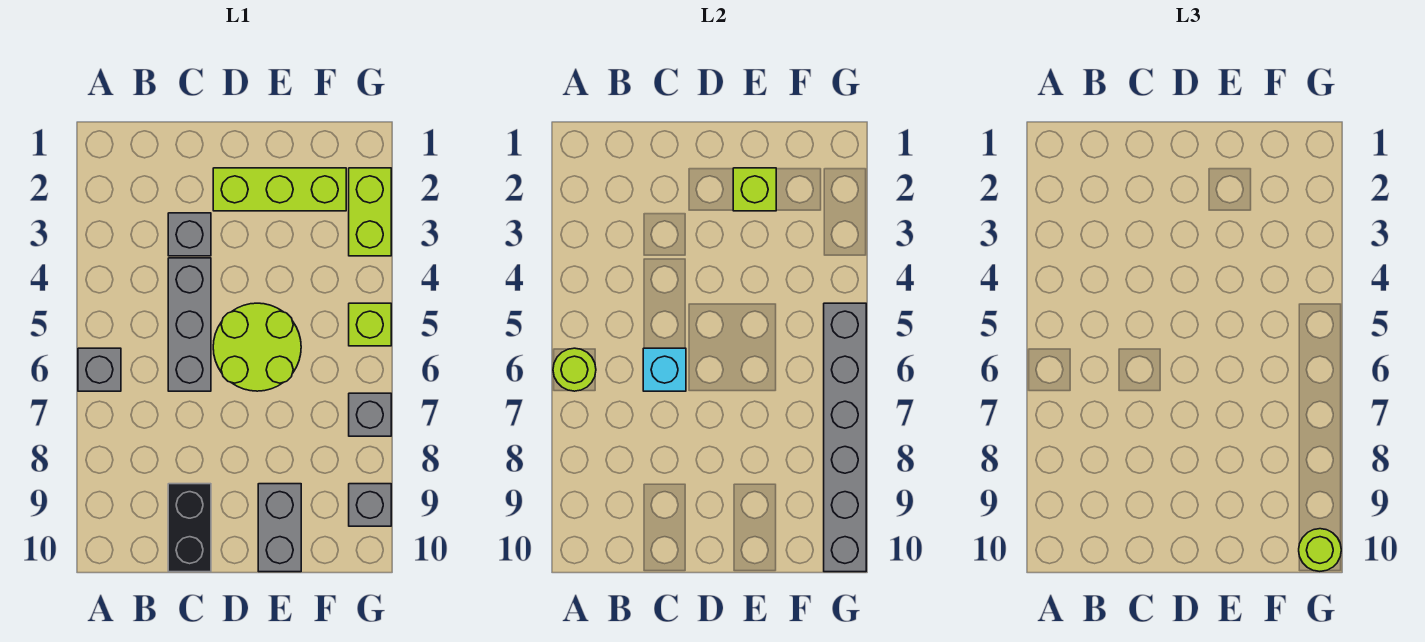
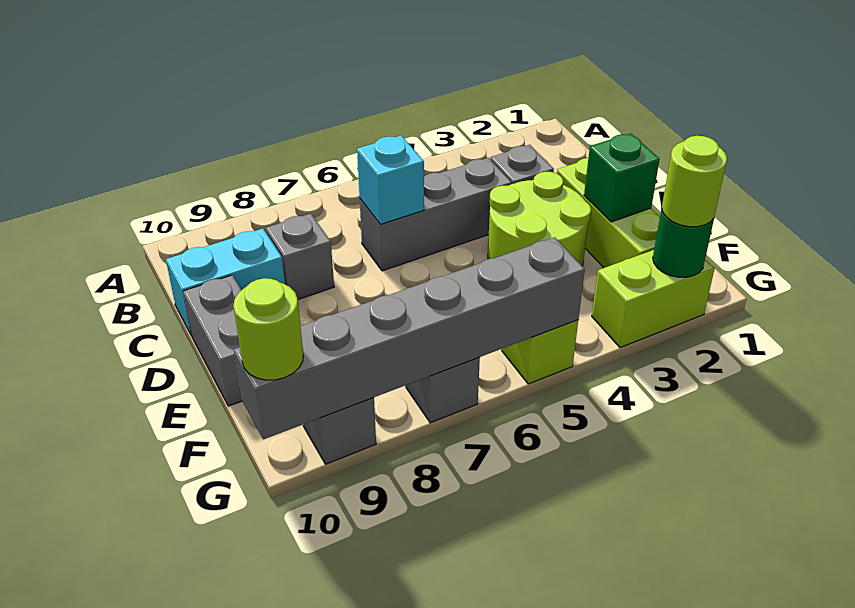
grey brick A6 level 1 -> grey brick C8 level 1
lime round brick A6 level 2 -> lime round brick G2 level 3
black brick C9:C10 level 1 -> cyan brick C9:C10 level 1
lime round brick D5:E6 level 1 -> lime round brick D3:E4 level 1
lime brick E2 level 2 -> green brick E2 level 2
grey brick E9:E10 level 1 -> grey brick D10:E10 level 1
none -> green round brick G2 level 2

